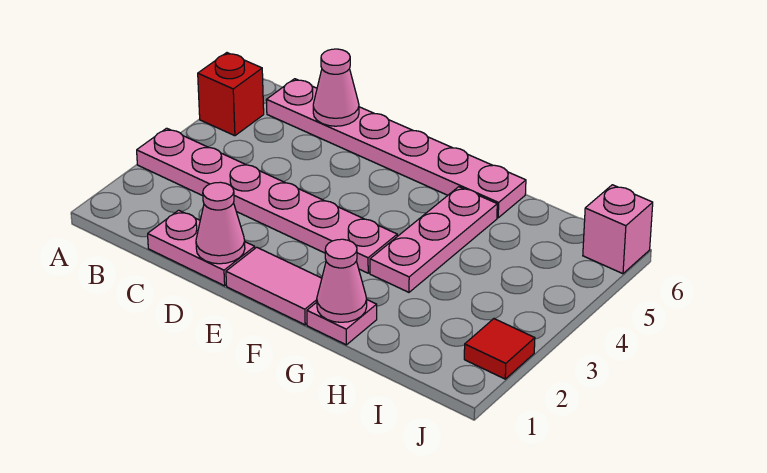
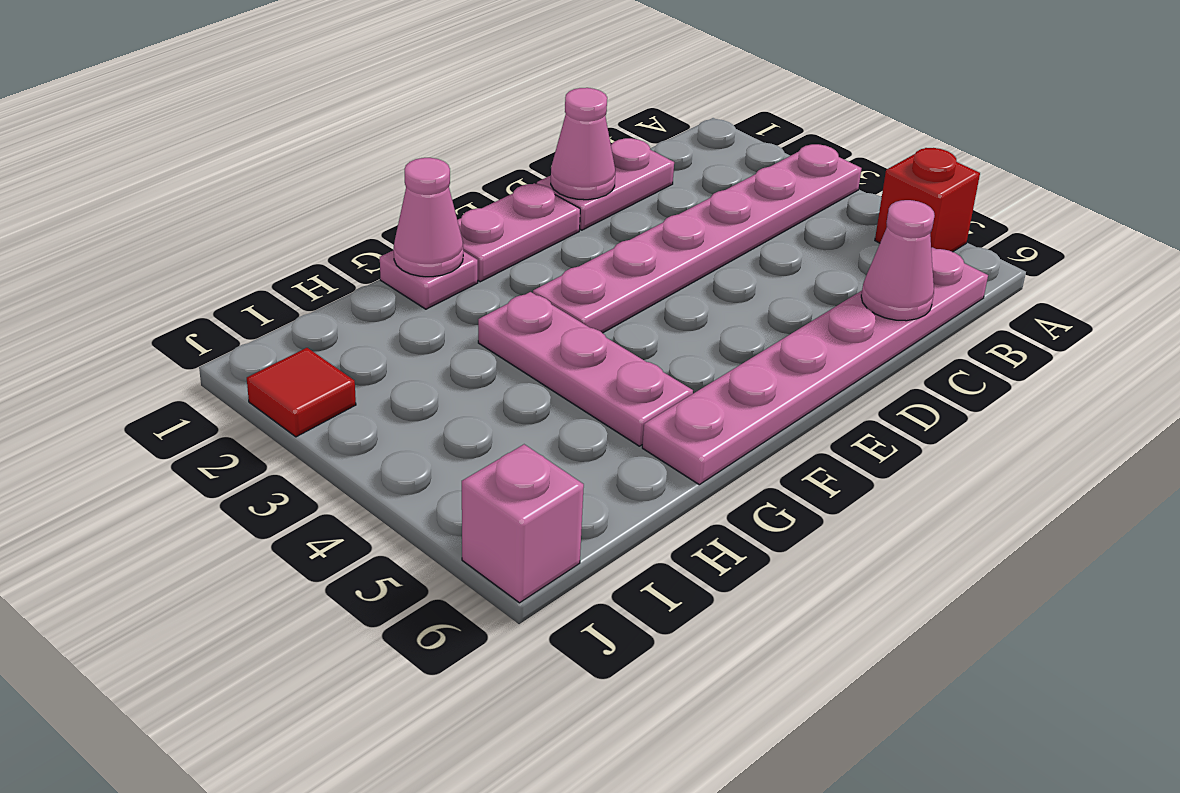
pink tile E1:F1 level 1 -> pink plate E1:F1 level 1

